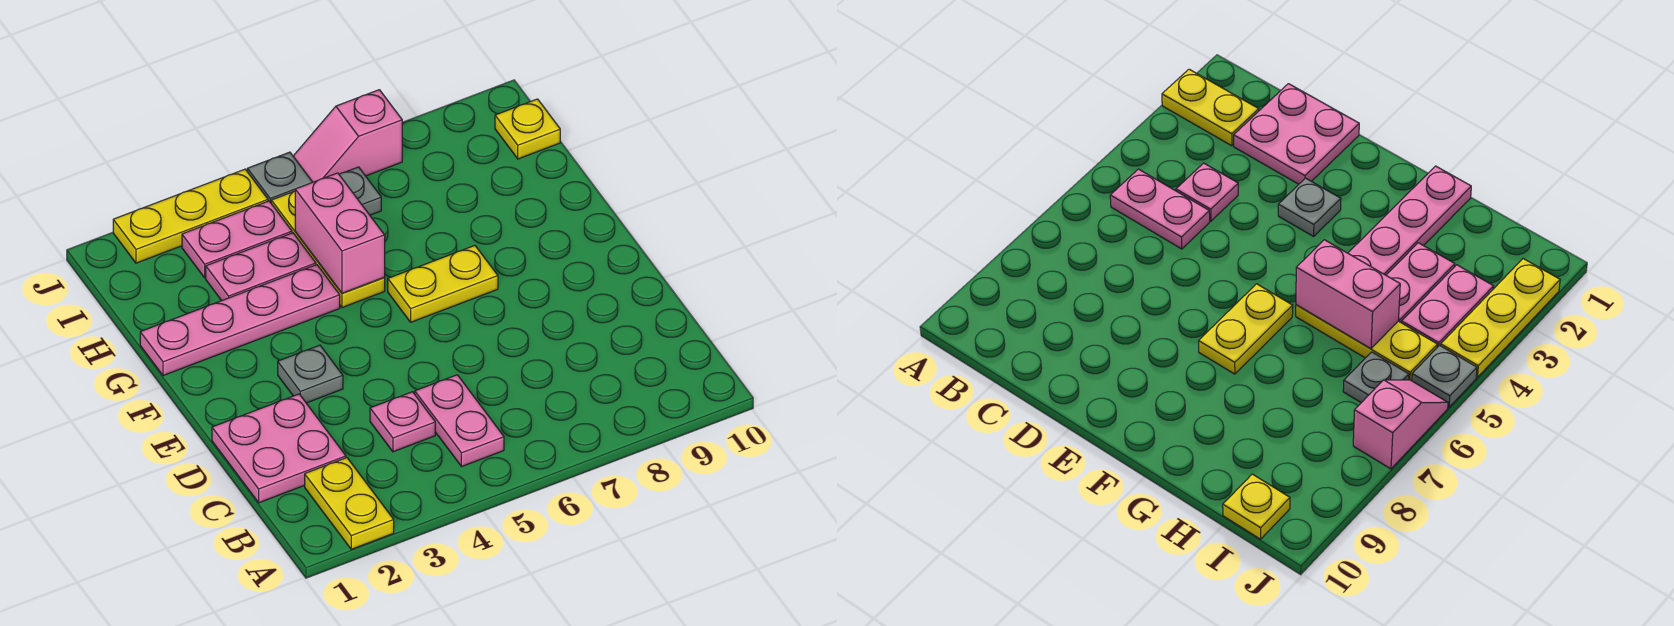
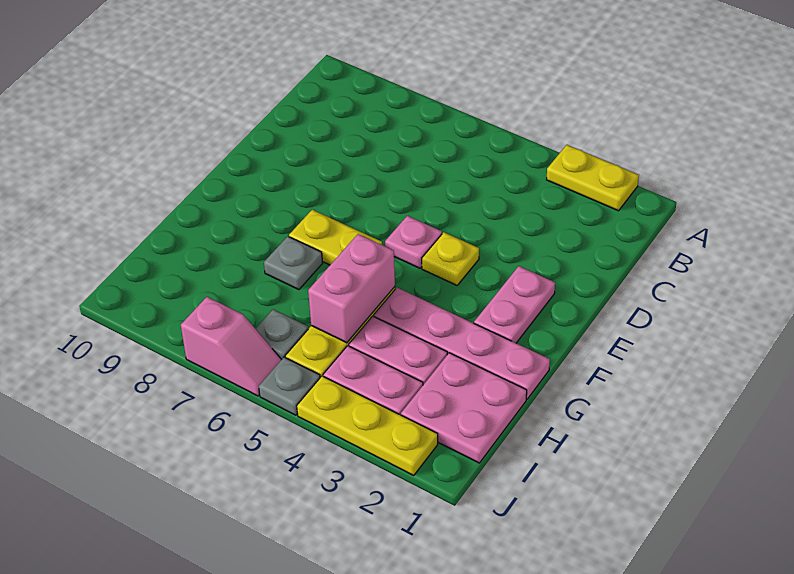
yellow plate A2:B2 level 1 -> yellow plate A2:A3 level 1
pink plate B5:C5 level 1 -> pink plate E2:F2 level 1
pink plate C1:D2 level 1 -> pink plate H1:I2 level 1
pink plate C4 level 1 -> pink plate E5 level 1
grey plate E3 level 1 -> grey plate G7 level 1
yellow plate I10 level 1 -> yellow plate E4 level 1

